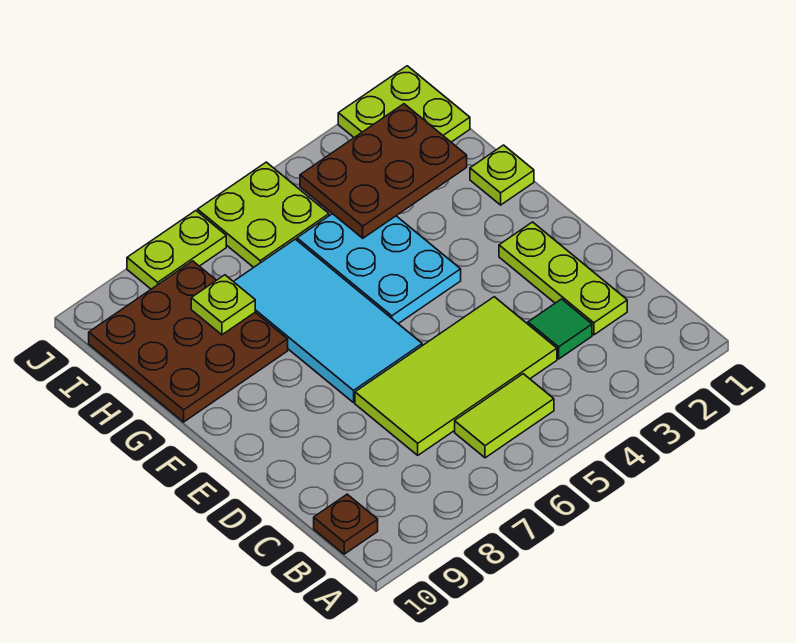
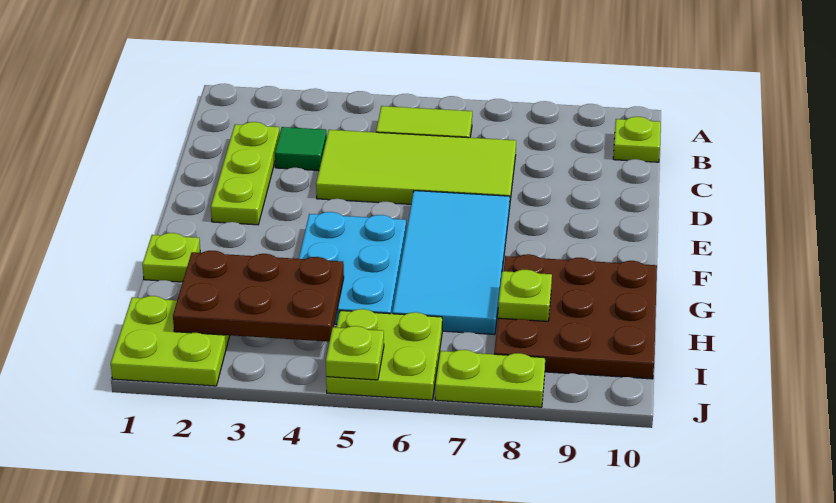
brown plate B10 level 1 -> lime plate B10 level 1
none -> lime plate J5 level 2

